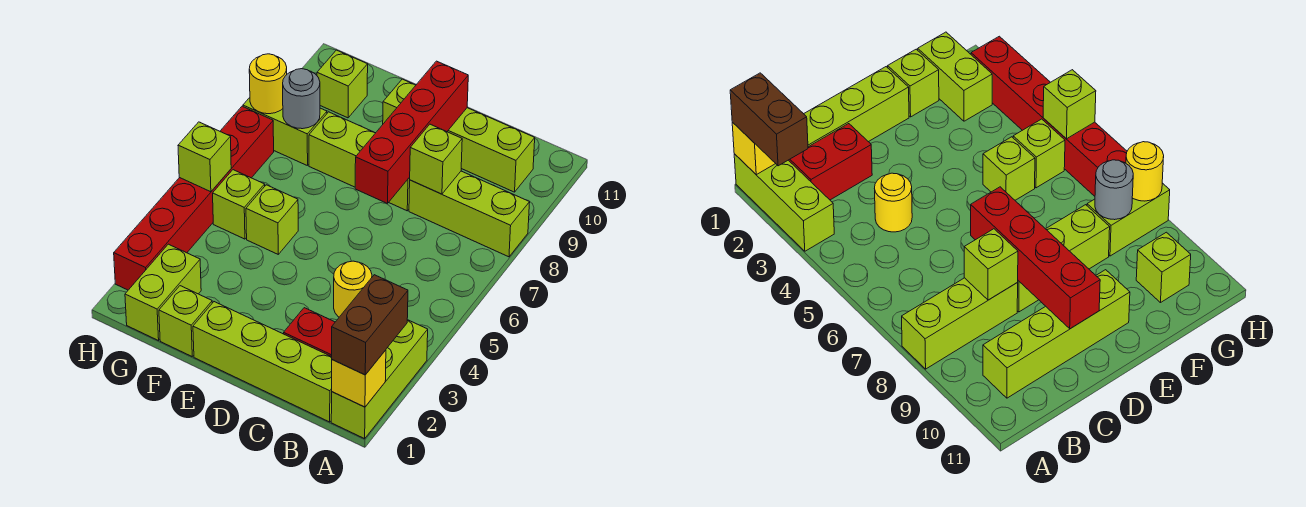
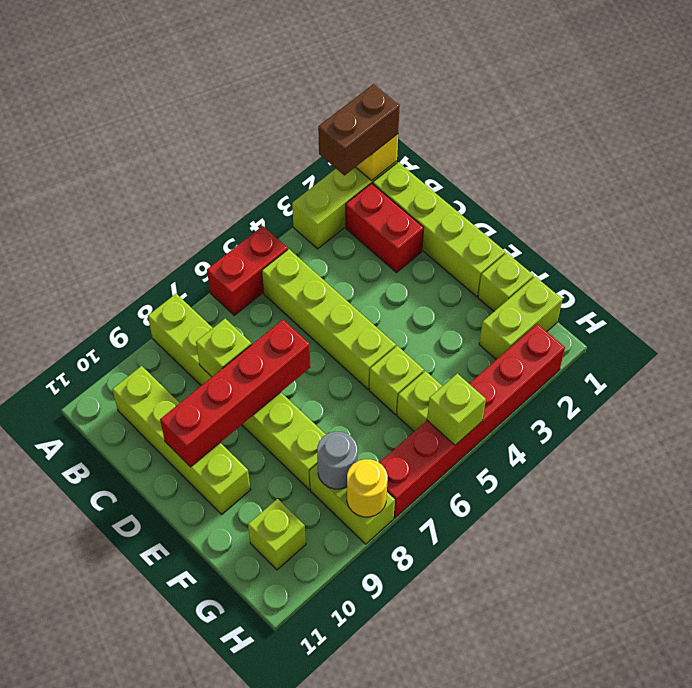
none -> red brick A5:A6 level 1
none -> lime brick B5:E5 level 1
yellow round brick C4 level 1 -> none

